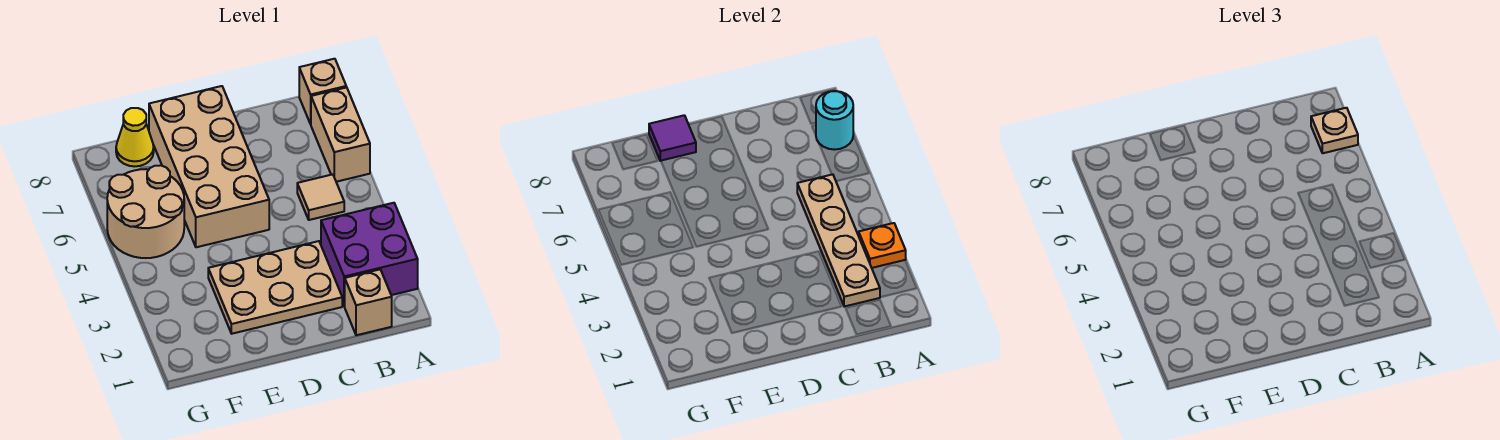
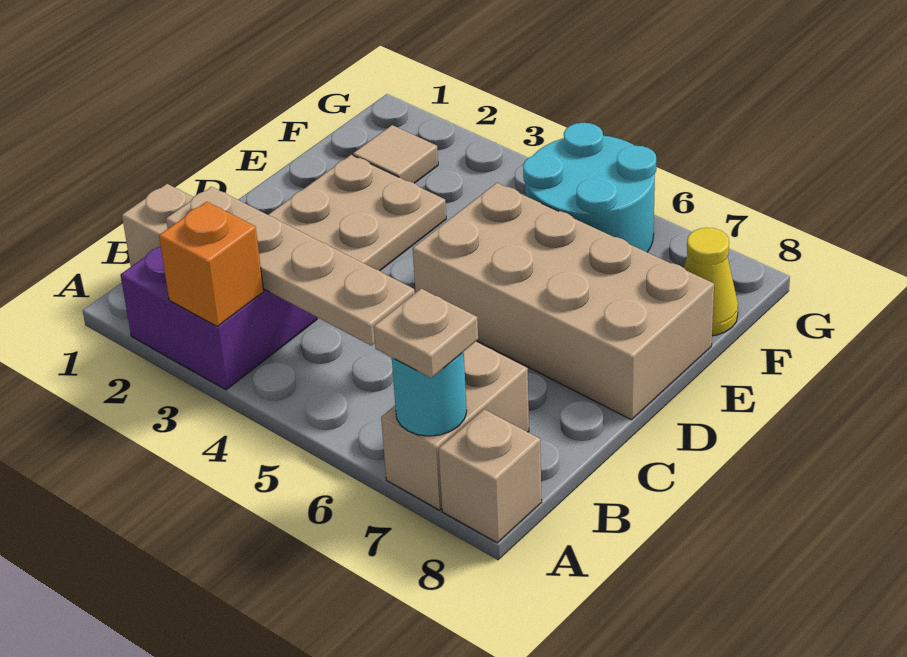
orange plate A3 level 2 -> orange brick A3 level 2
tan brick A6:A7 level 1 -> tan brick A7:B7 level 1
tan tile B5 level 1 -> tan tile F2 level 1
purple tile E8 level 2 -> none
tan round brick F5:G6 level 1 -> cyan round brick F5:G6 level 1

